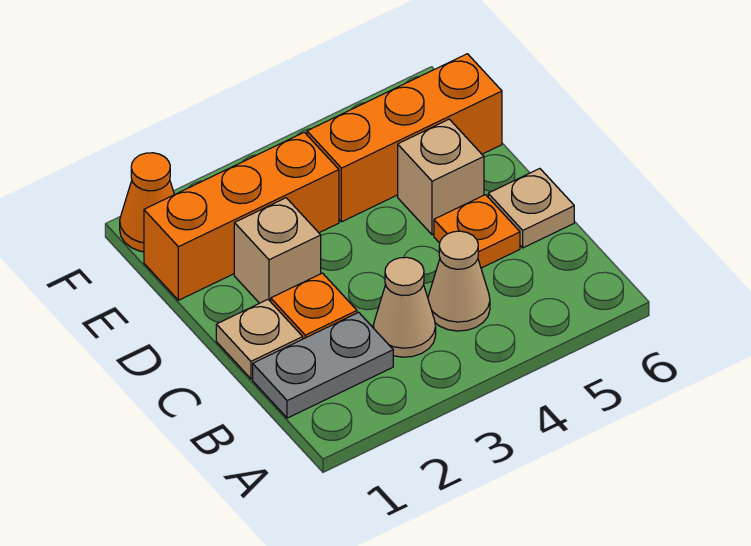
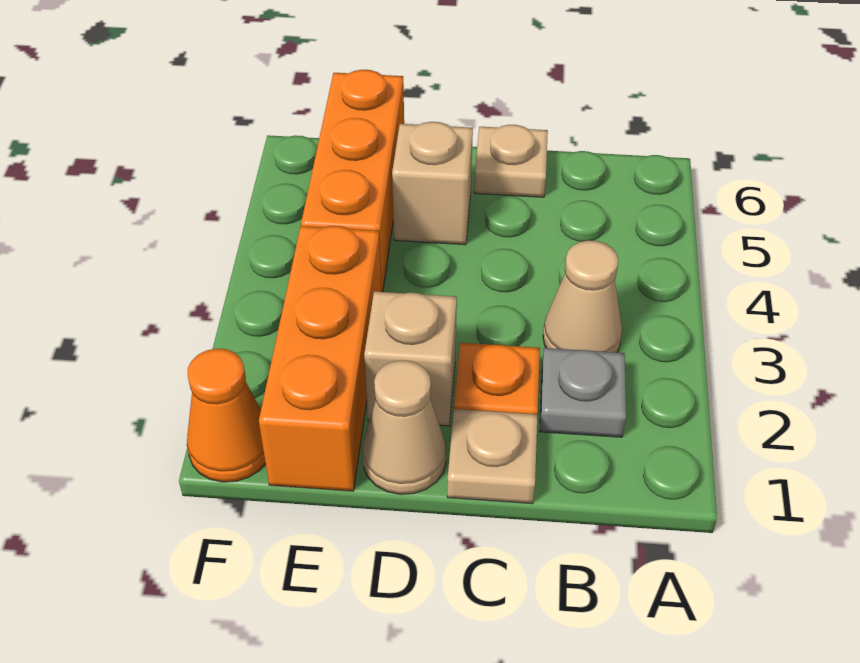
grey plate B1:B2 level 1 -> grey plate B2 level 1
tan cone B4 level 1 -> tan cone D1 level 1
orange plate C5 level 1 -> none

